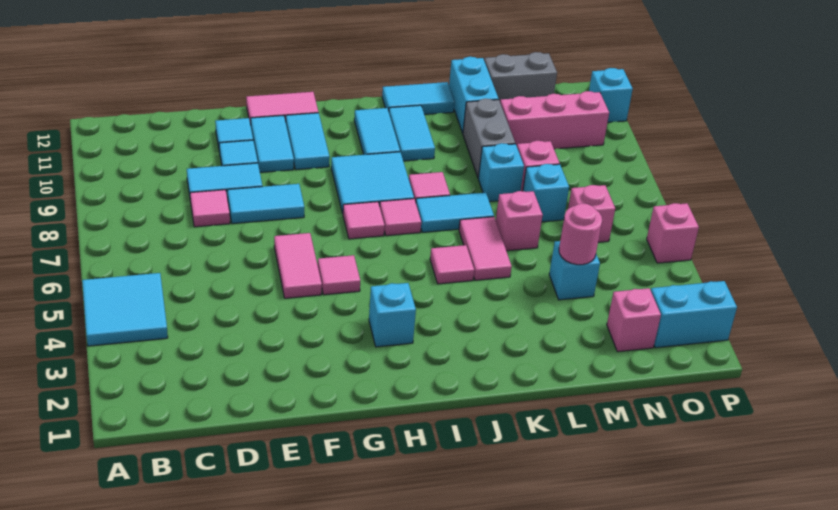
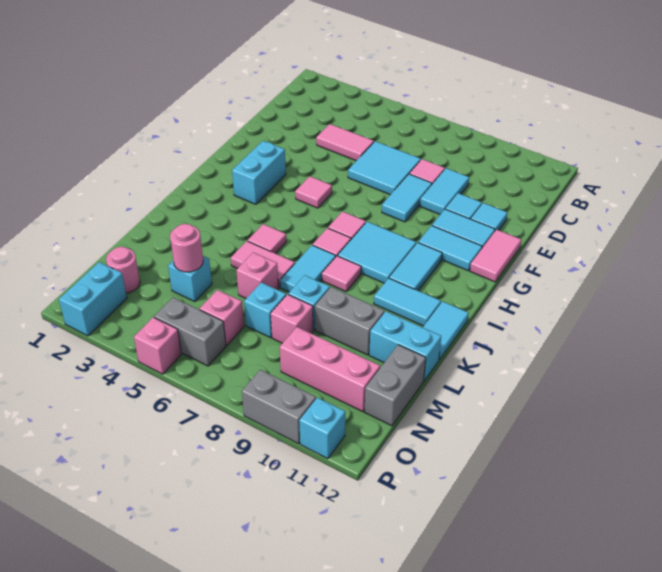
cyan tile A4:B5 level 1 -> cyan tile D6:E7 level 1
pink tile F5:F6 level 1 -> pink tile D4:D5 level 1
cyan brick H3 level 1 -> cyan brick G3:H3 level 1
cyan tile I10:I11 level 1 -> cyan tile H10:I10 level 1
pink brick M10:O10 level 1 -> pink brick N9:N11 level 1
pink brick N2 level 1 -> pink round brick N2 level 1
none -> grey brick O5:O6 level 1
none -> grey brick P9:P10 level 1

